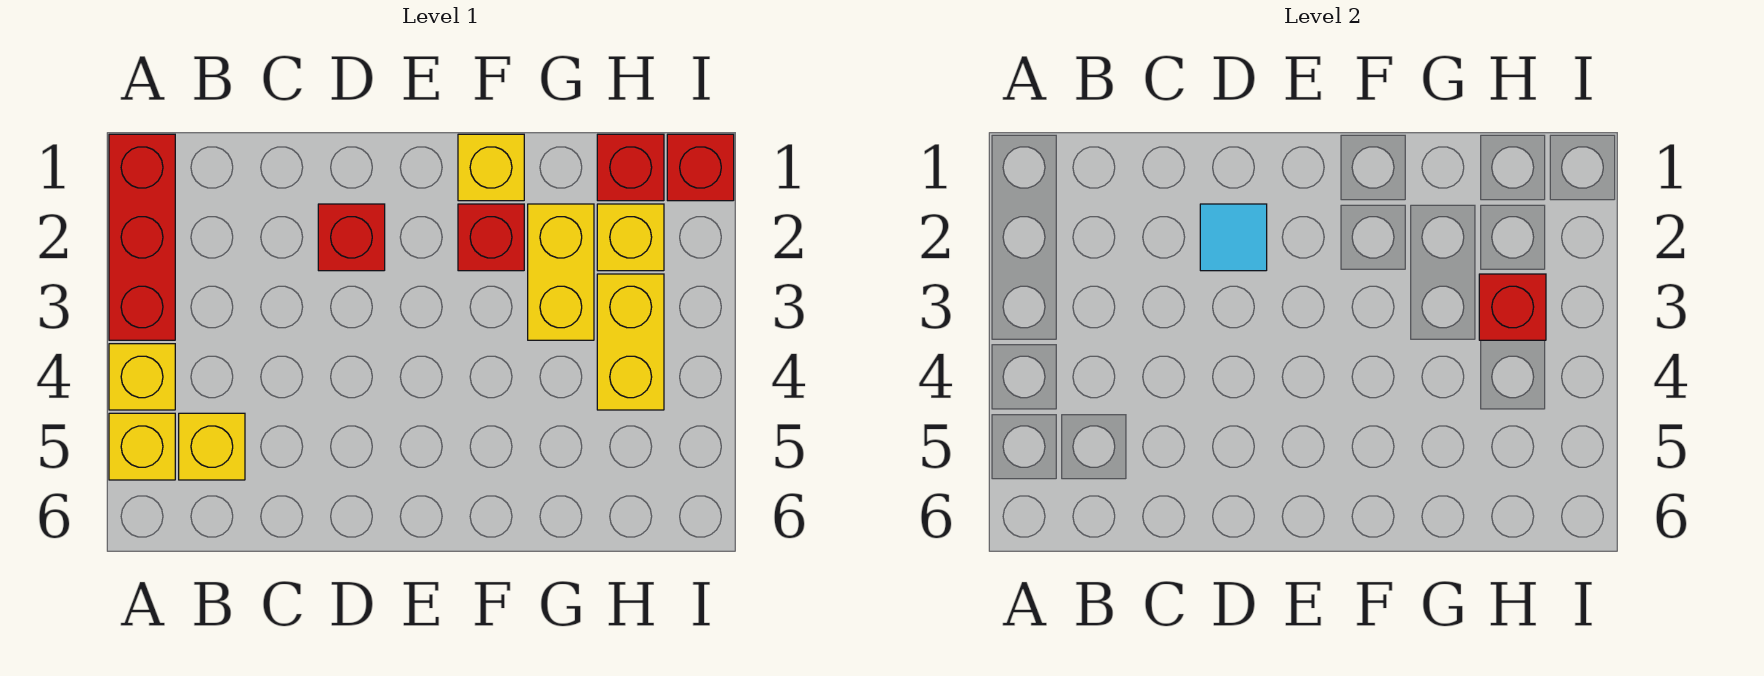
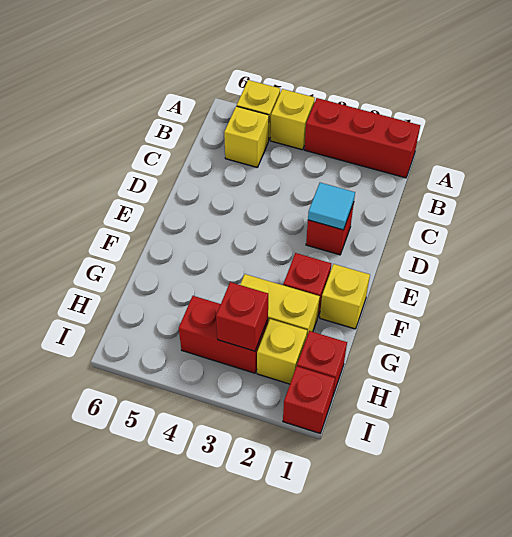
yellow brick H3:H4 level 1 -> red brick H3:H4 level 1

